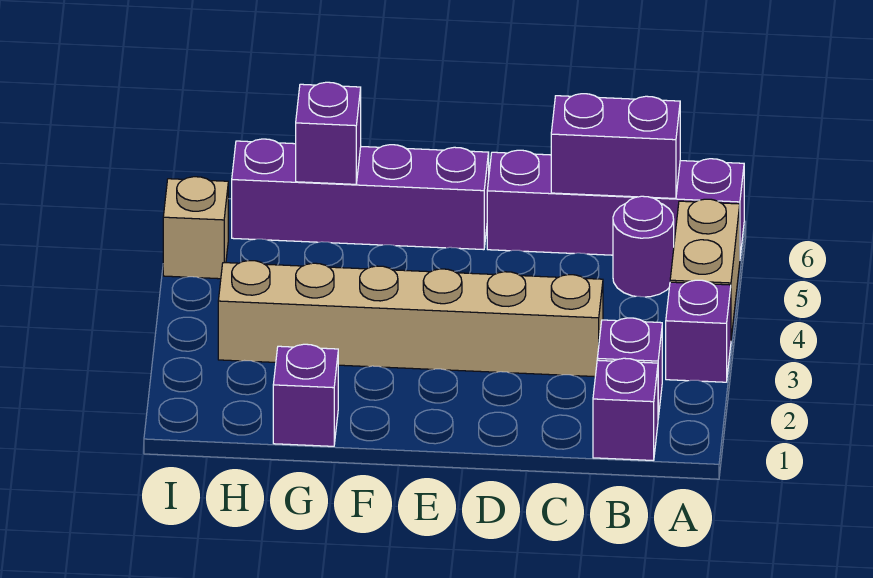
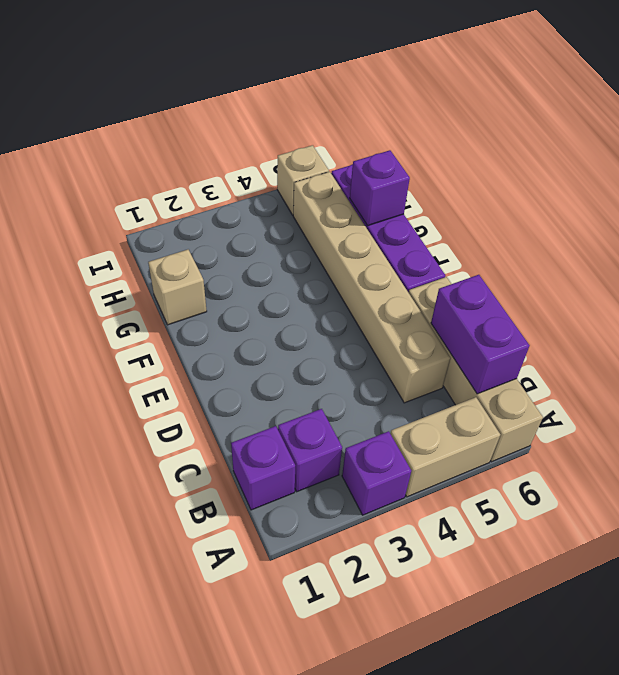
purple brick A6:D6 level 1 -> tan brick A6:D6 level 1
purple round brick B5 level 1 -> none
tan brick C3:H3 level 1 -> tan brick C5:H5 level 1
purple brick G1 level 1 -> tan brick G1 level 1

